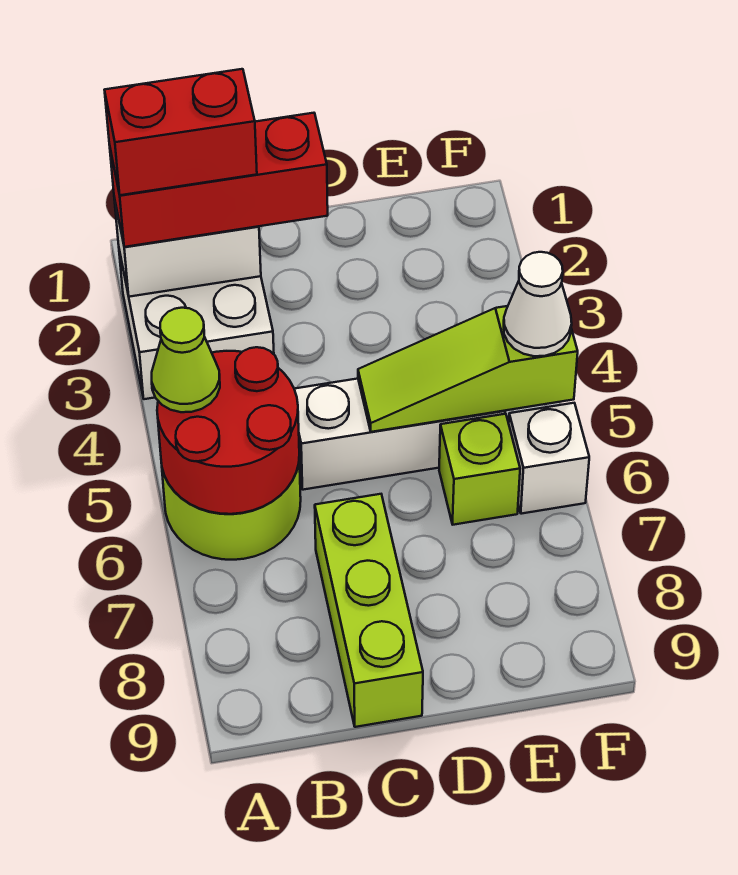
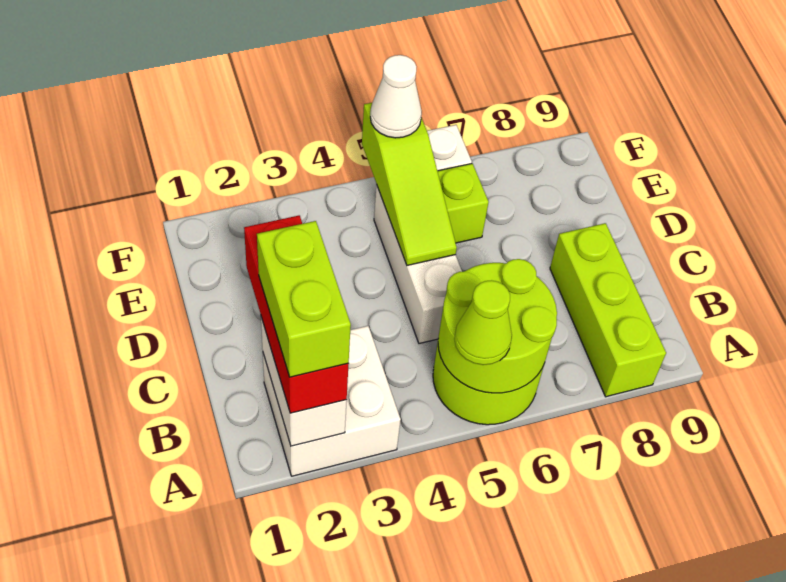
red brick A2:B2 level 4 -> lime brick A2:B2 level 4
red round brick A5:B6 level 2 -> lime round brick A5:B6 level 2
lime brick C7:C9 level 1 -> lime brick A8:C8 level 1

